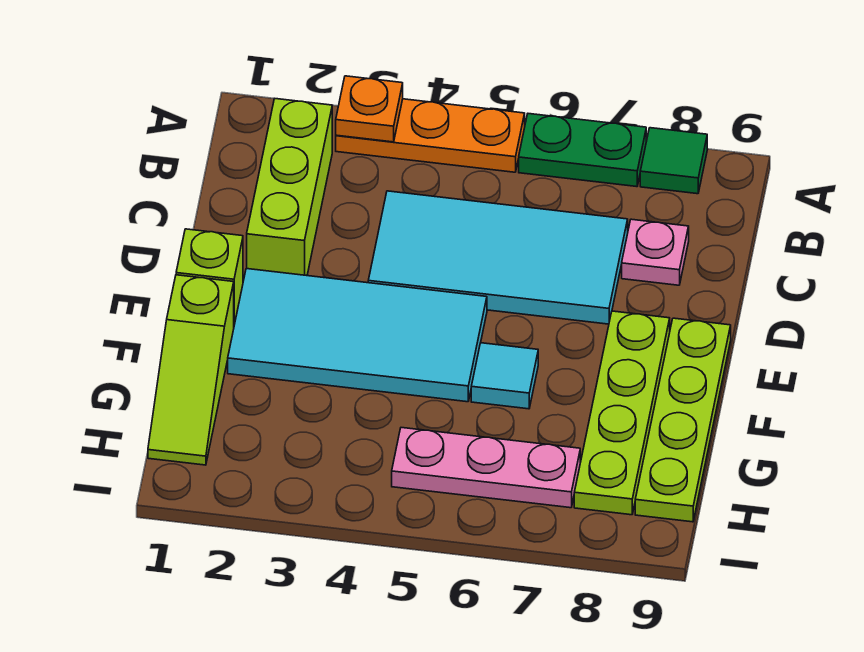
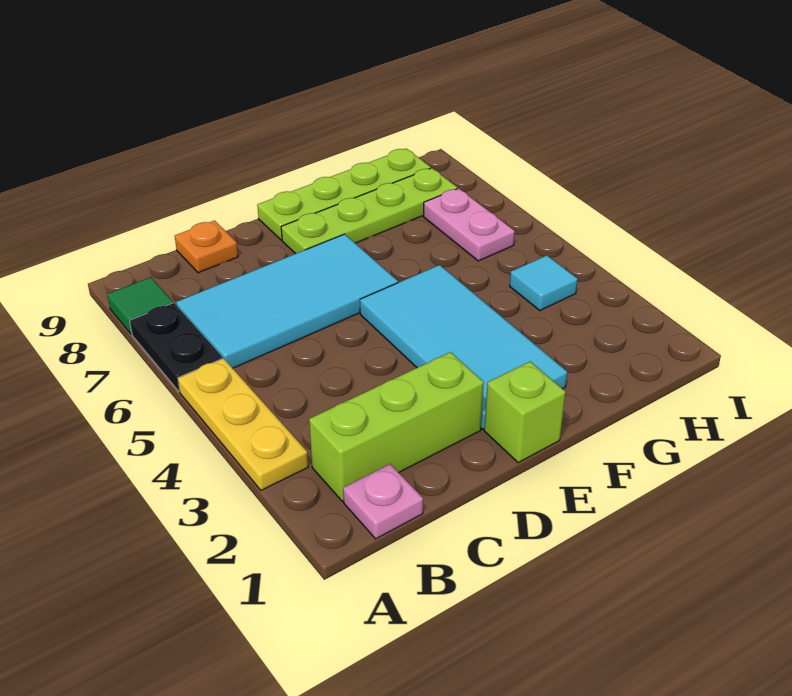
orange plate A3:A5 level 1 -> yellow plate A3:A5 level 1
orange plate A3 level 2 -> orange plate C9 level 1
green plate A6:A7 level 1 -> black plate A6:A7 level 1
cyan tile C4:D7 level 1 -> cyan tile B6:E7 level 1
pink plate C8 level 1 -> pink plate B1 level 1
lime slope F1:H1 level 1 top F -> none
cyan tile F6 level 1 -> cyan tile H4 level 1
pink plate H5:H7 level 1 -> pink plate H6:H7 level 1

